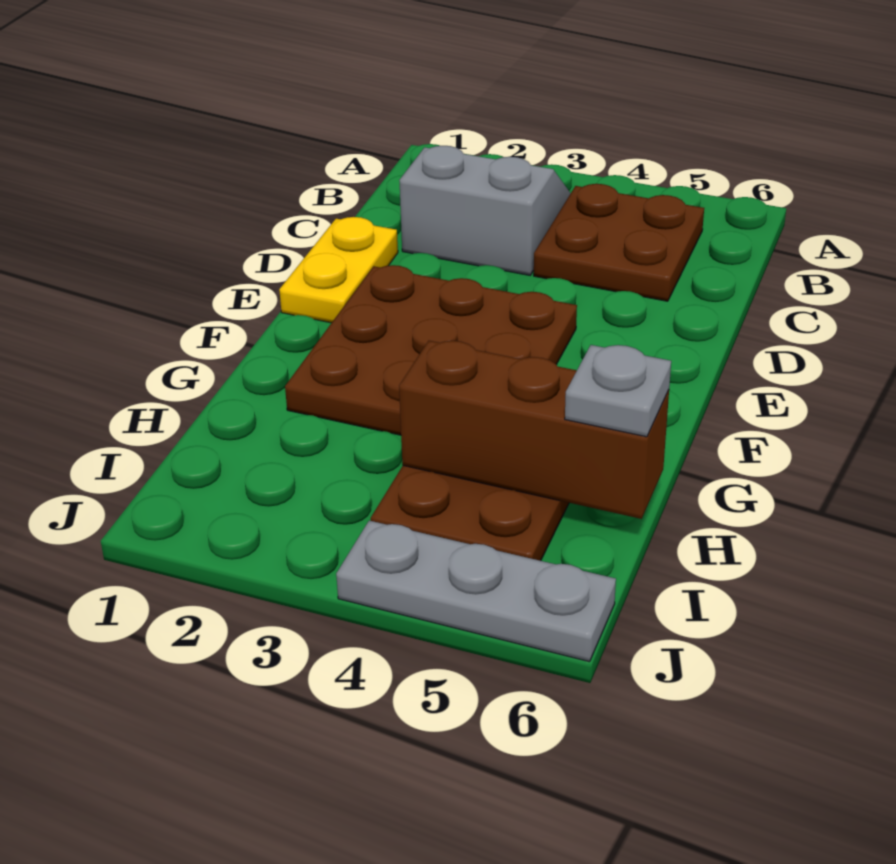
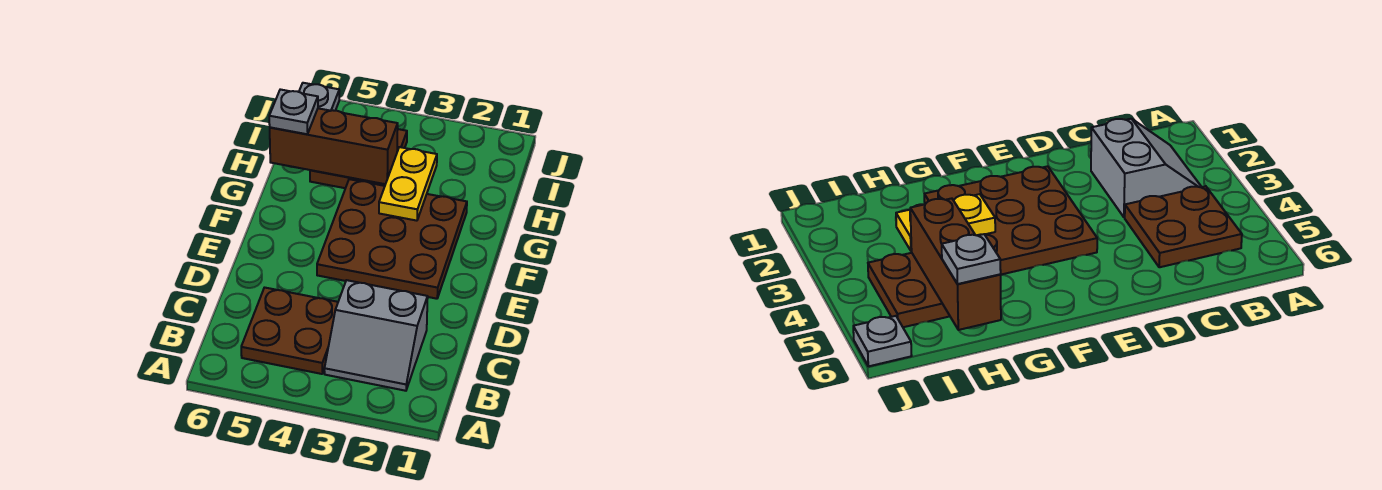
yellow plate D1:E1 level 1 -> yellow plate G3:H3 level 2
grey plate J4:J6 level 1 -> grey plate J6 level 1

